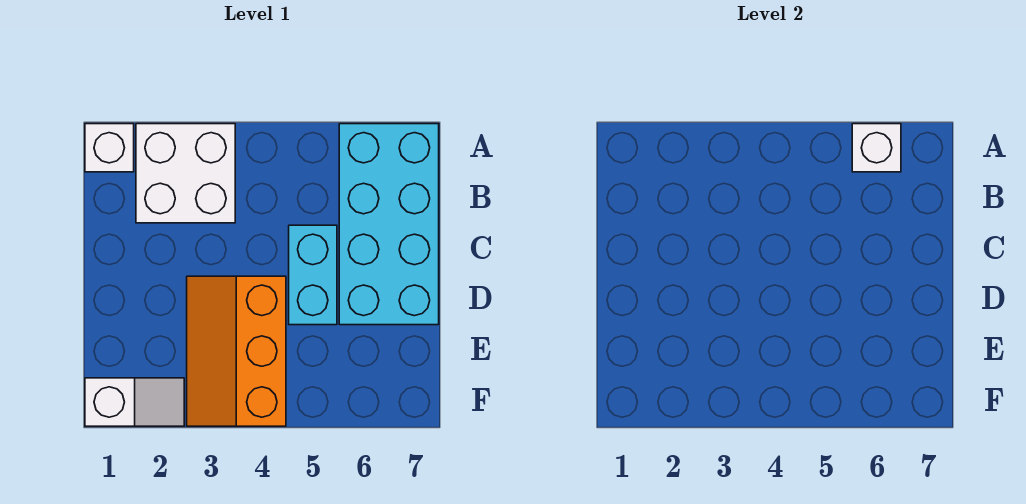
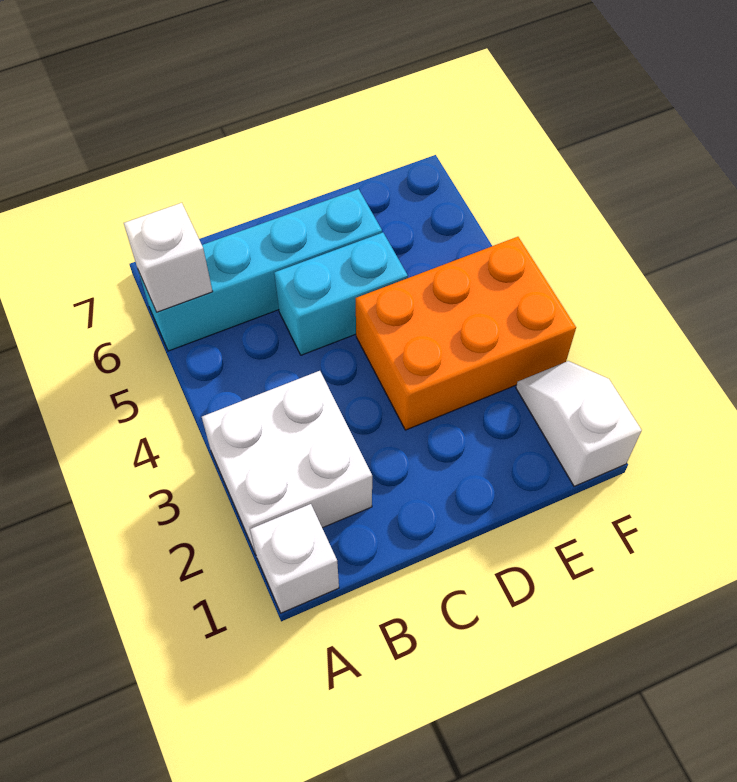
cyan brick A6:D7 level 1 -> cyan brick A6:D6 level 1
orange slope D3:F4 level 1 top 4 -> orange brick D3:F4 level 1

